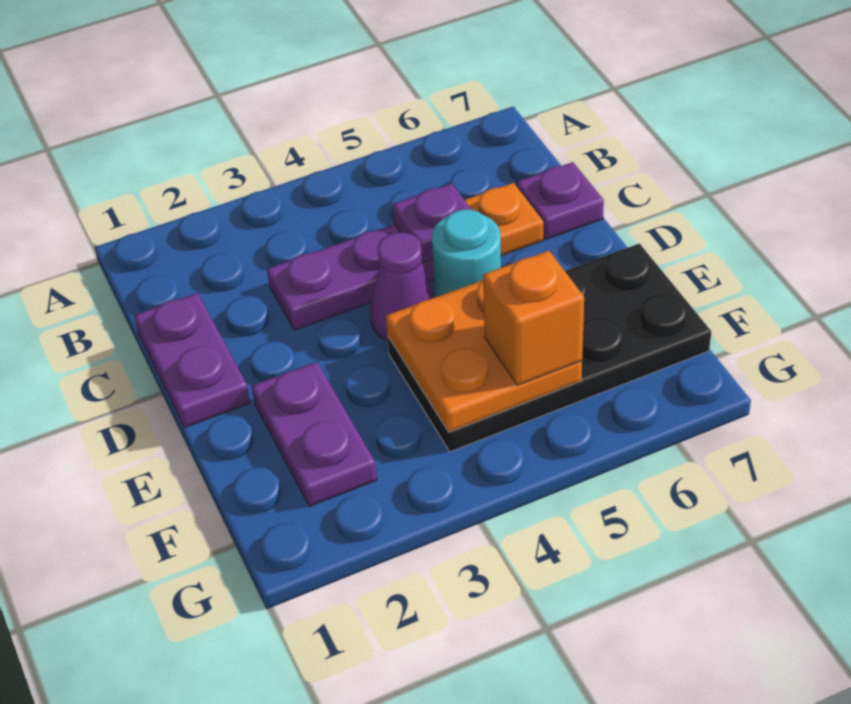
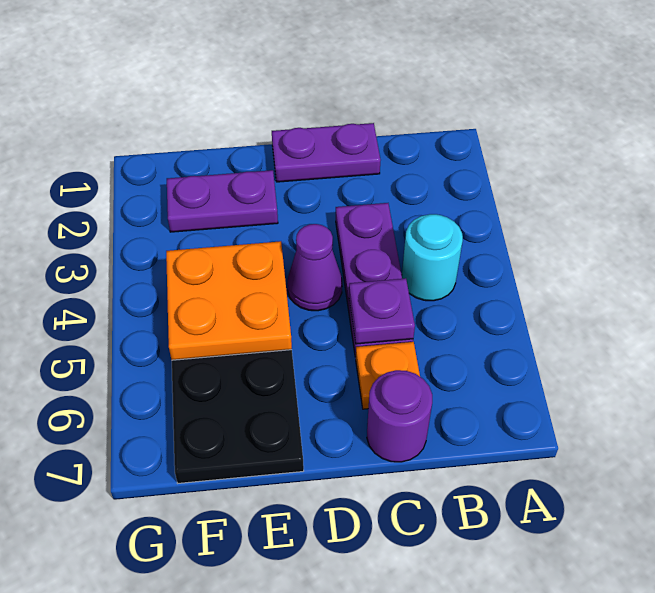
purple plate C7 level 1 -> purple round brick C7 level 1
cyan round brick D5 level 1 -> cyan round brick B4 level 1
orange brick F5 level 3 -> none

